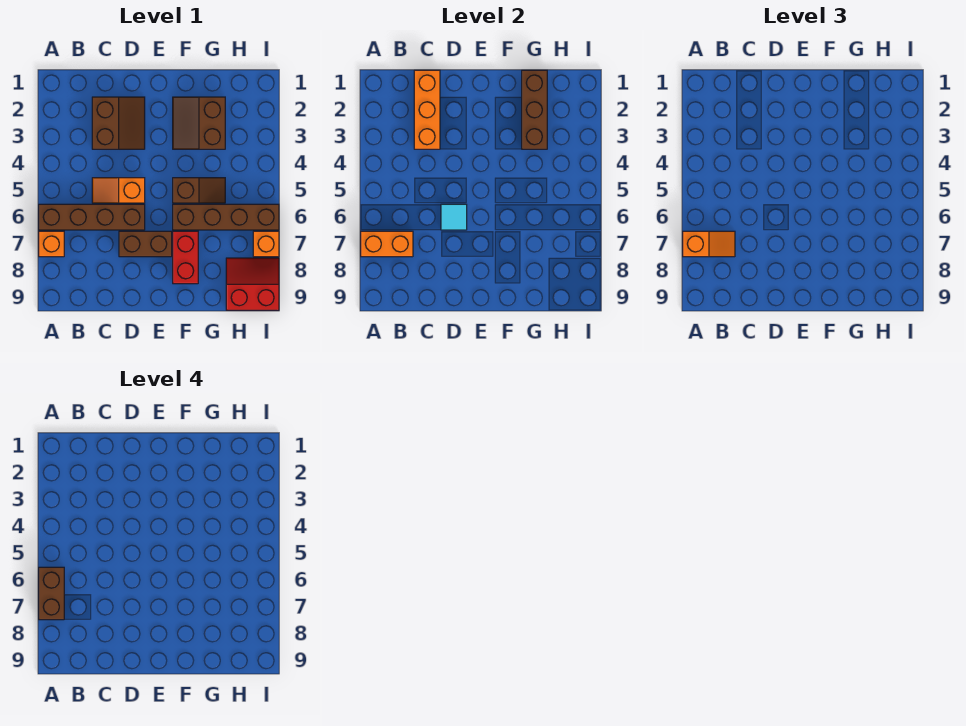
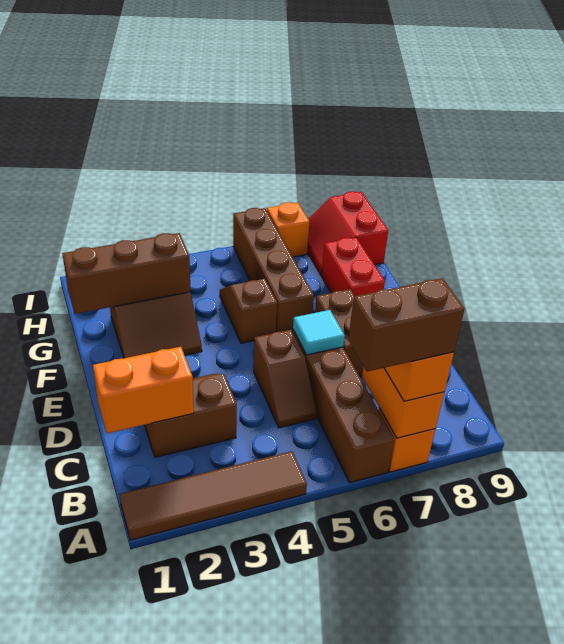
none -> brown tile A1:A4 level 1
orange brick C1:C3 level 2 -> orange brick C1:C2 level 2
orange slope C5:D5 level 1 top D -> brown slope C5:D5 level 1 top D
red brick F7:F8 level 1 -> red brick F8:G8 level 1

